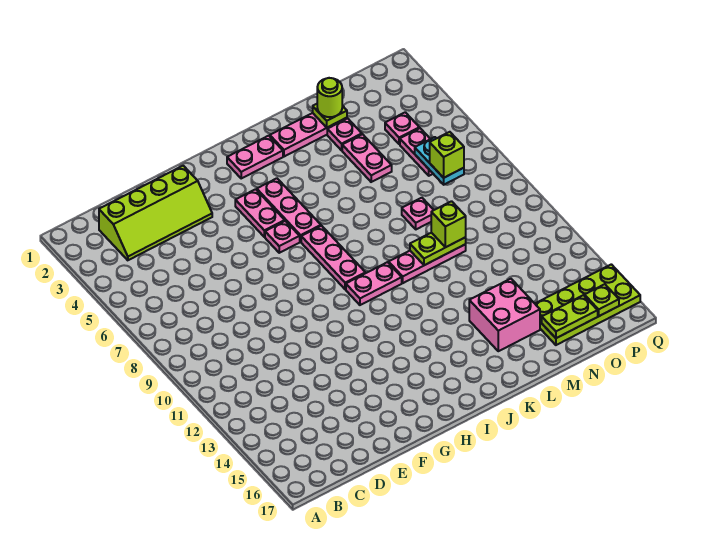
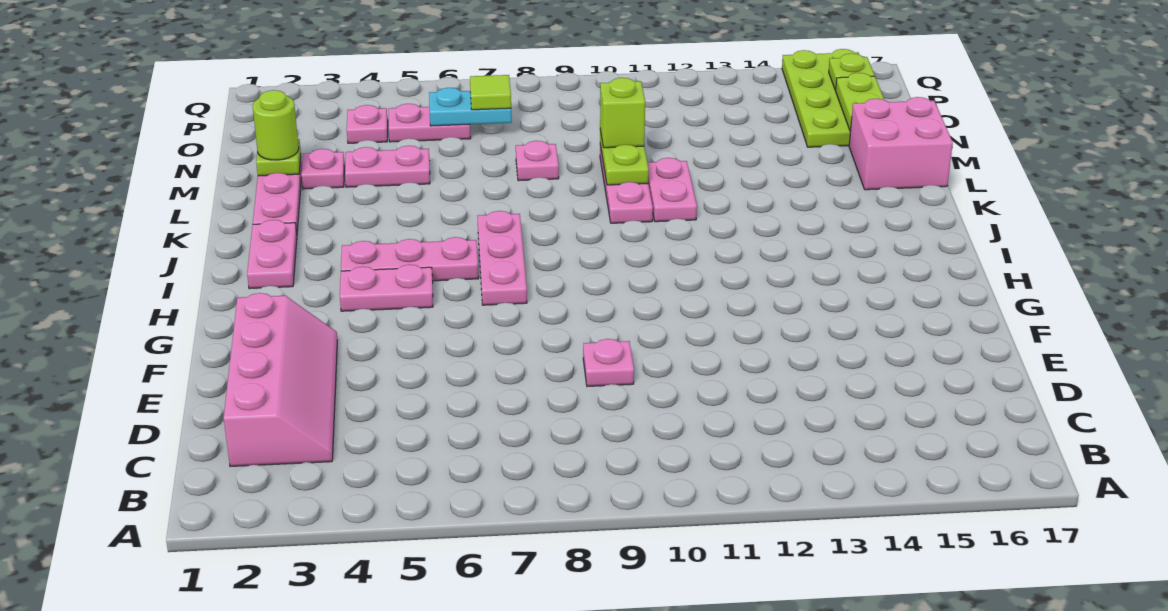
lime slope C2:F3 level 1 top 2 -> pink slope C2:F3 level 1 top 2
pink plate H6 level 1 -> pink plate E9 level 1
pink plate I7:I9 level 1 -> pink plate H7:J7 level 1
pink plate I10:J10 level 1 -> pink plate K11:L11 level 1
pink brick L14:M15 level 1 -> pink brick L16:M17 level 1
lime brick O7 level 3 -> lime tile O7 level 3

